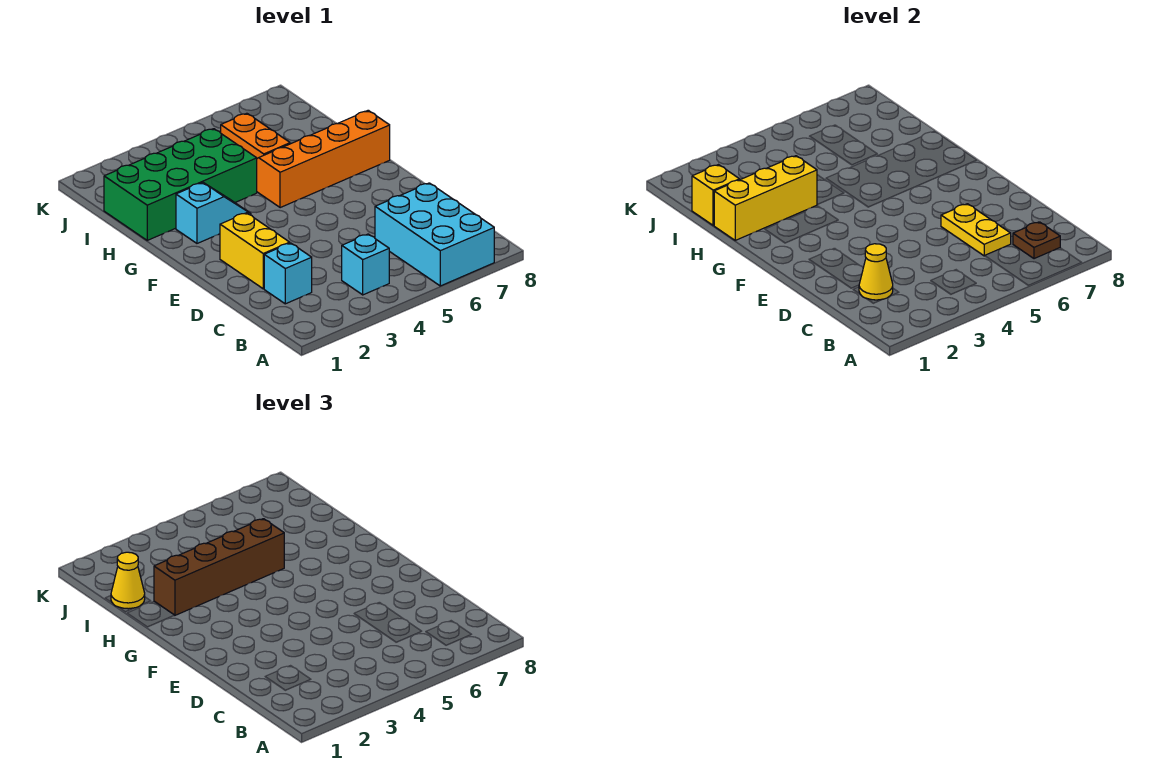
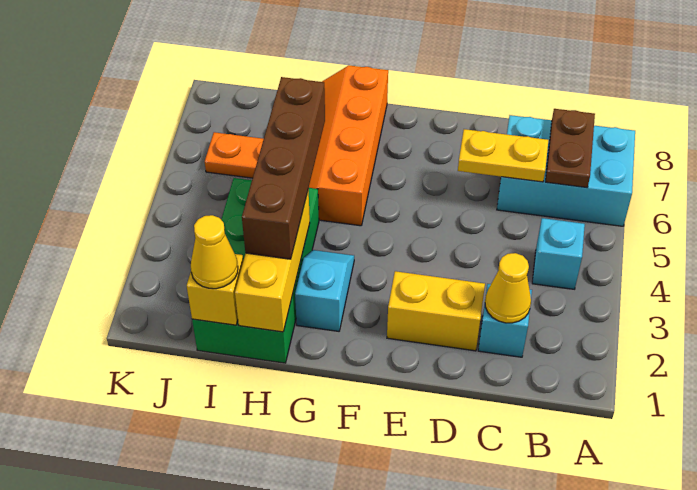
brown plate B7 level 2 -> brown plate B6:B7 level 2

